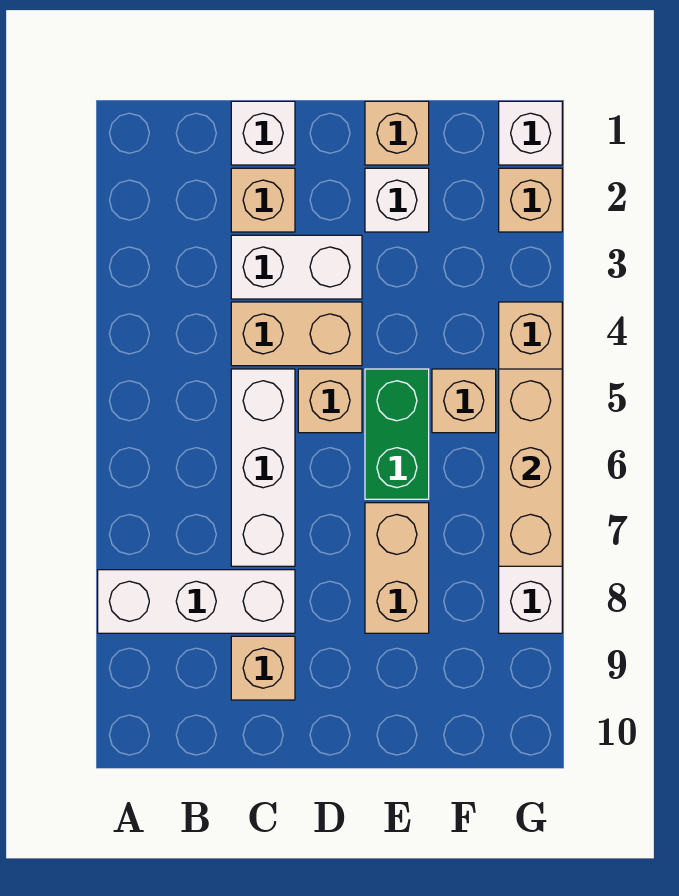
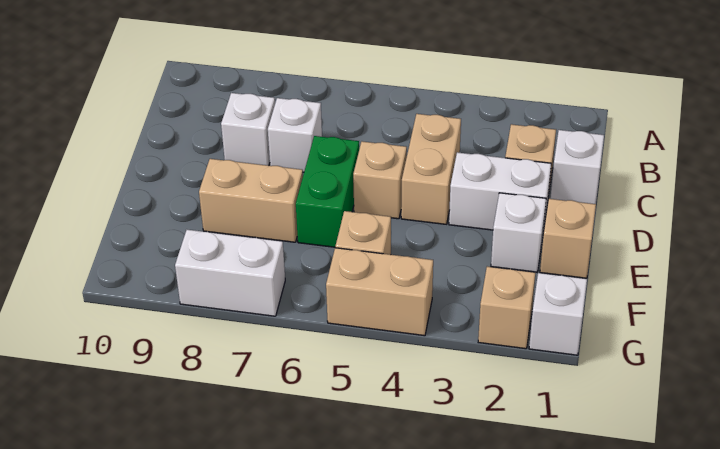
white brick A8:C8 level 1 -> white brick C8 level 1
white brick C3:D3 level 1 -> white brick D2:D3 level 1
white brick C5:C7 level 1 -> white brick C7 level 1
tan brick C9 level 1 -> none
green brick E5:E6 level 1 -> green brick D6:E6 level 1
tan brick G5:G7 level 2 -> none

